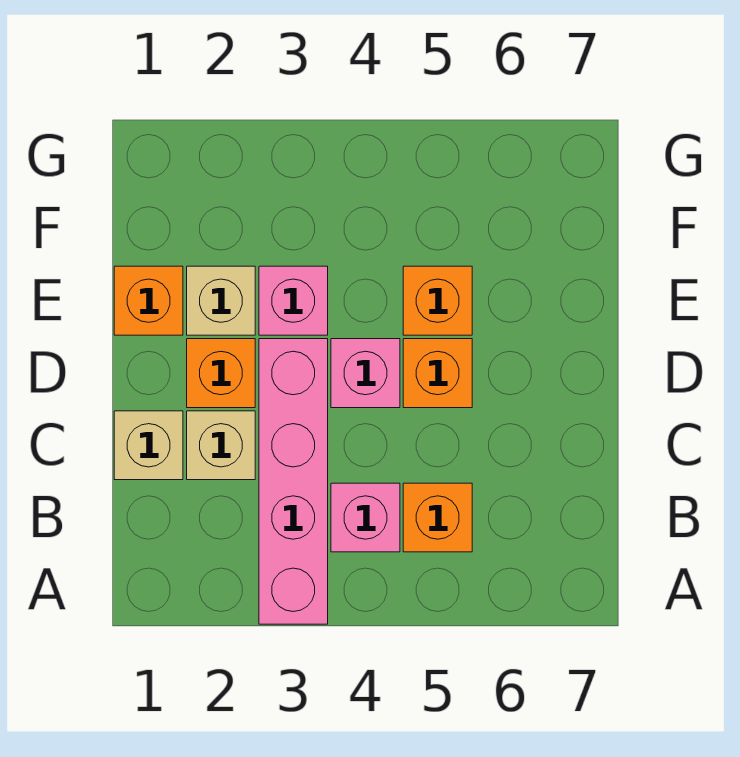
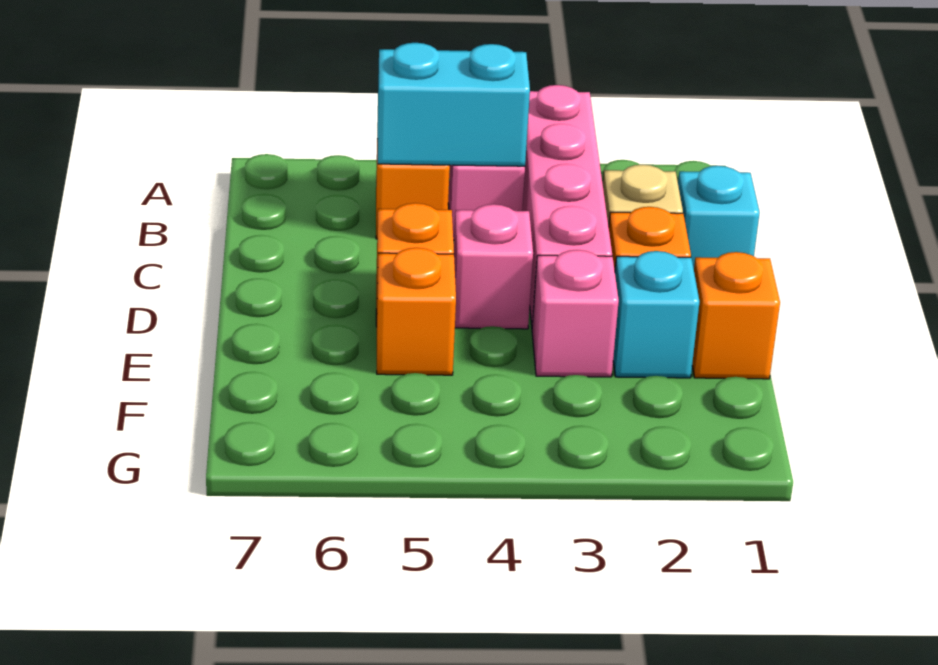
none -> cyan brick B4:B5 level 2
tan brick C1 level 1 -> cyan brick C1 level 1
tan brick E2 level 1 -> cyan brick E2 level 1

